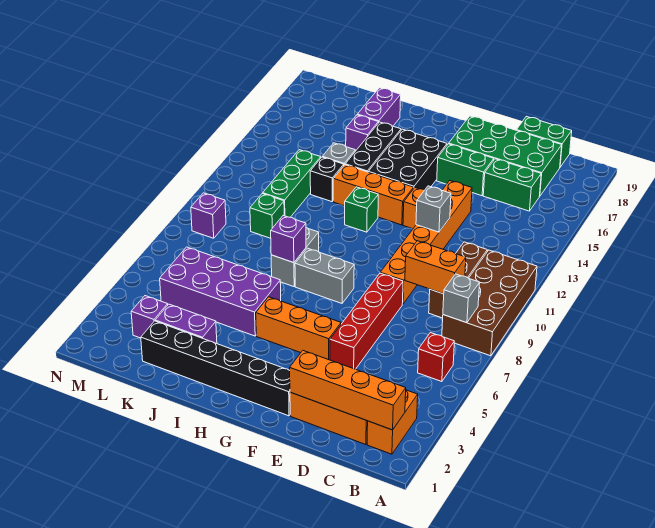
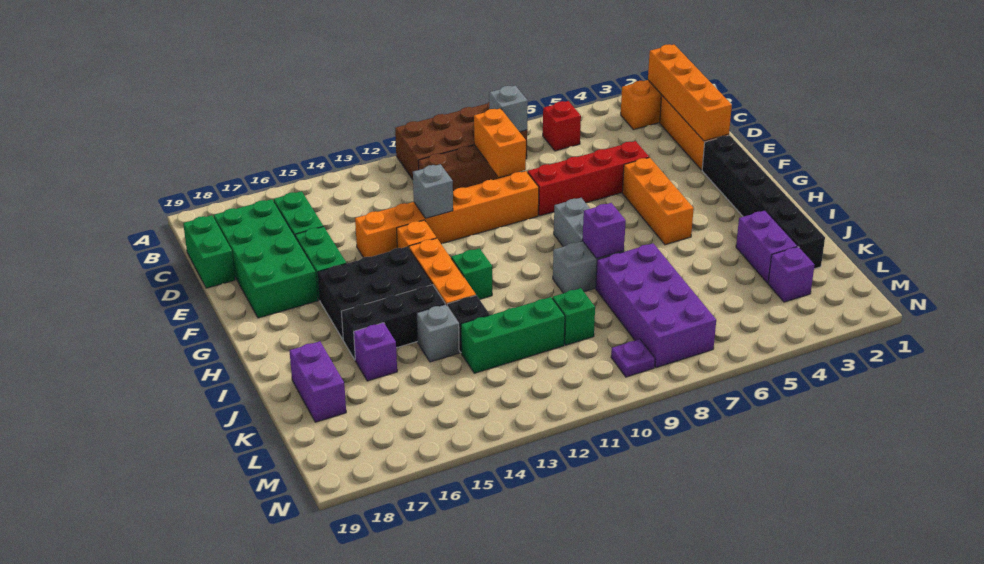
purple brick I5:L6 level 1 -> purple brick J7:M8 level 1
purple brick J17:J18 level 1 -> purple brick J18:K18 level 1
purple brick M9 level 1 -> purple plate M9 level 1

